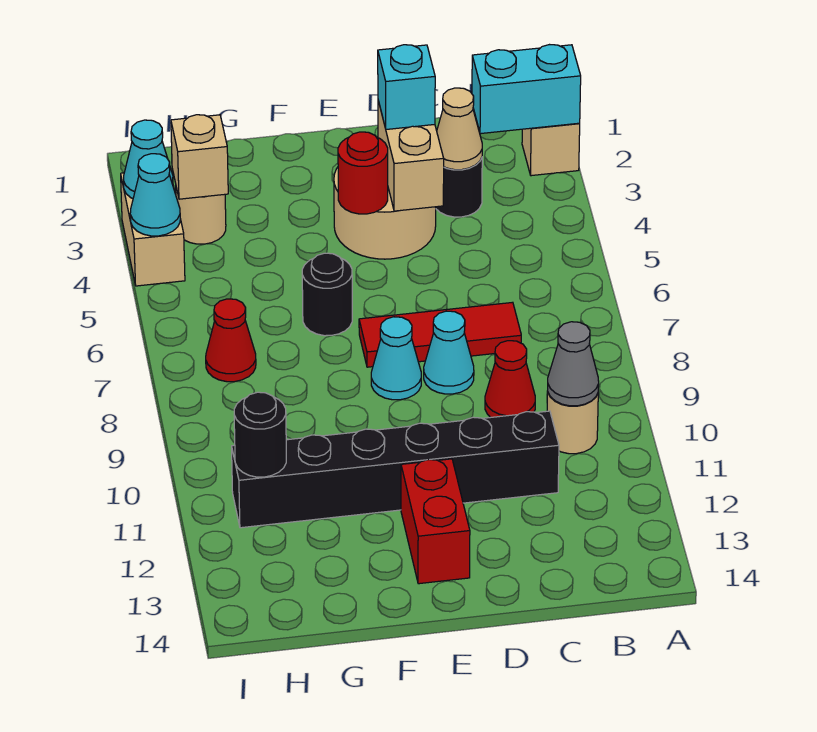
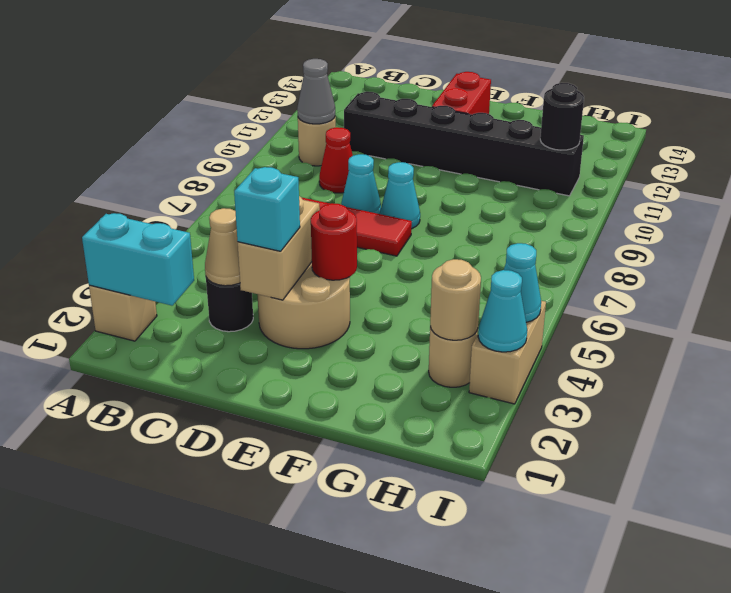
black round brick F6 level 1 -> none
tan brick H3 level 2 -> tan round brick H3 level 2
red cone H7 level 1 -> none

